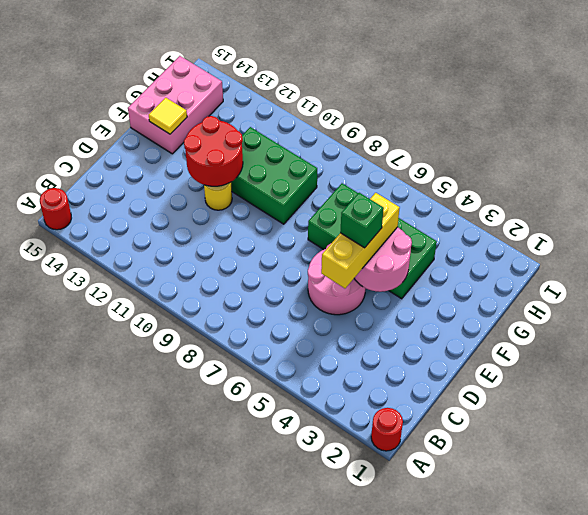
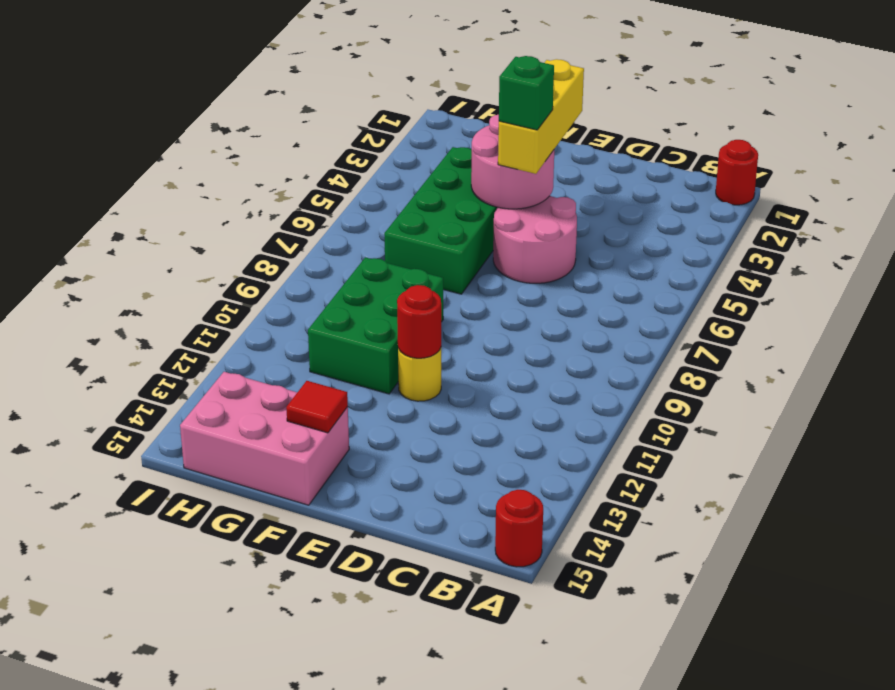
yellow brick D5:F5 level 3 -> yellow brick E3:E5 level 3
red round brick E11:F12 level 2 -> red round brick E11 level 2
yellow tile F14 level 2 -> red tile F14 level 2

